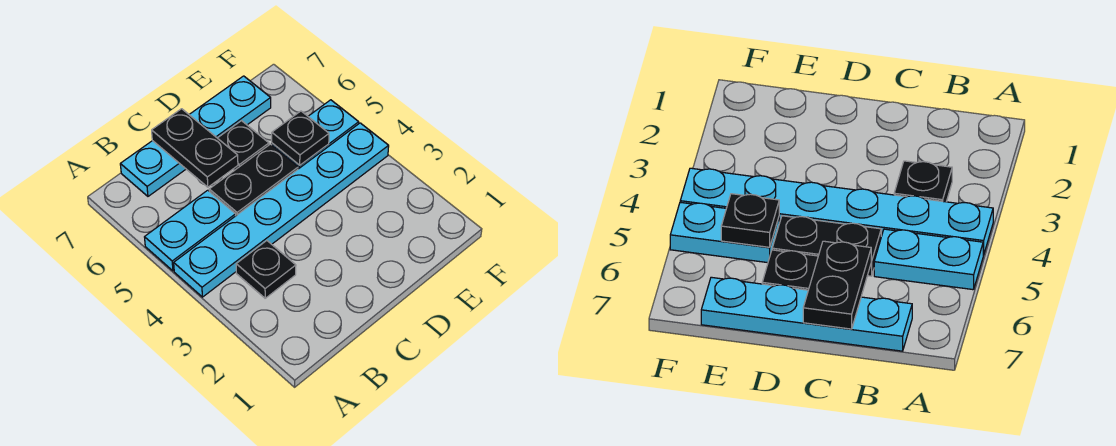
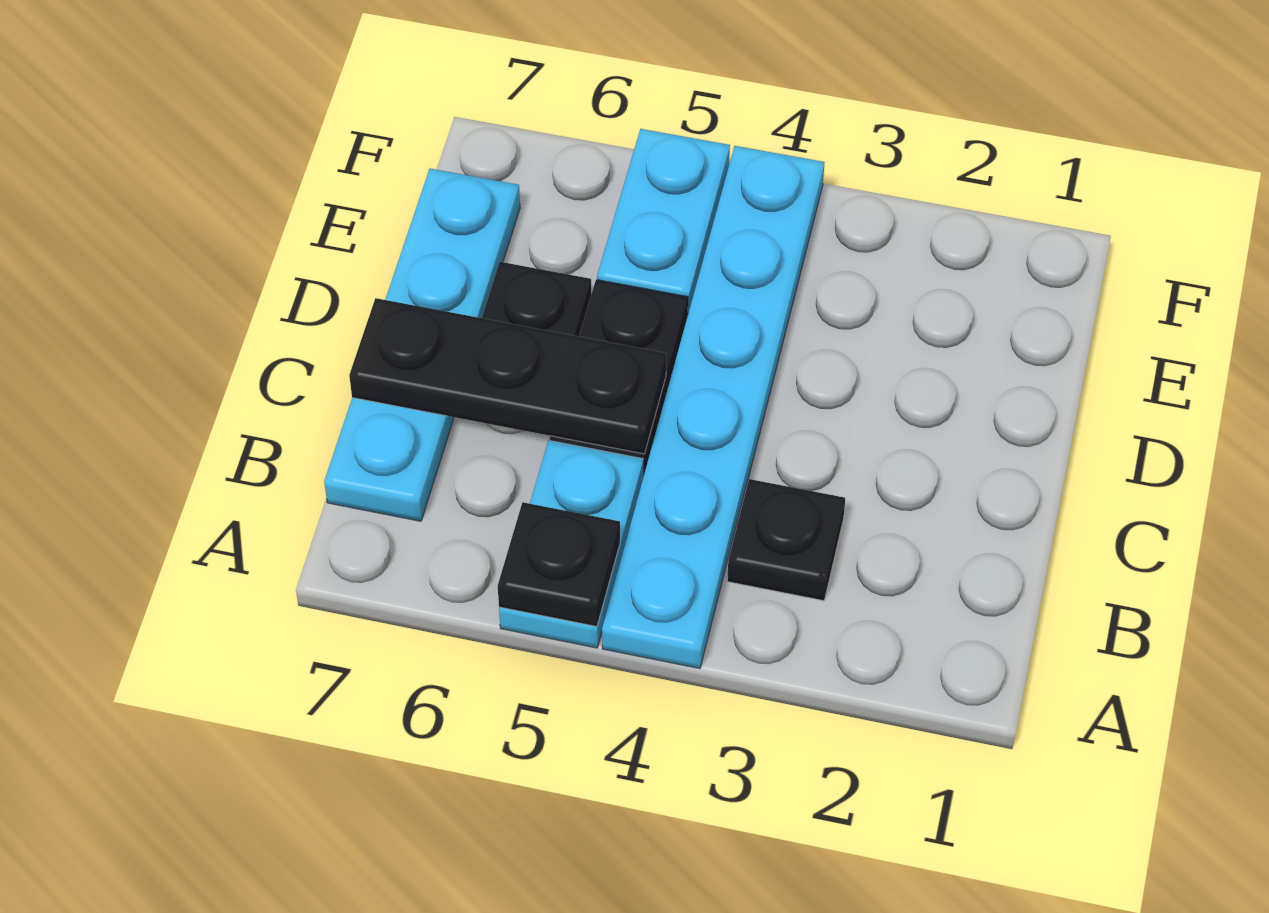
black plate C6:C7 level 2 -> black plate C5:C7 level 2
black plate E5 level 2 -> black plate A5 level 2

